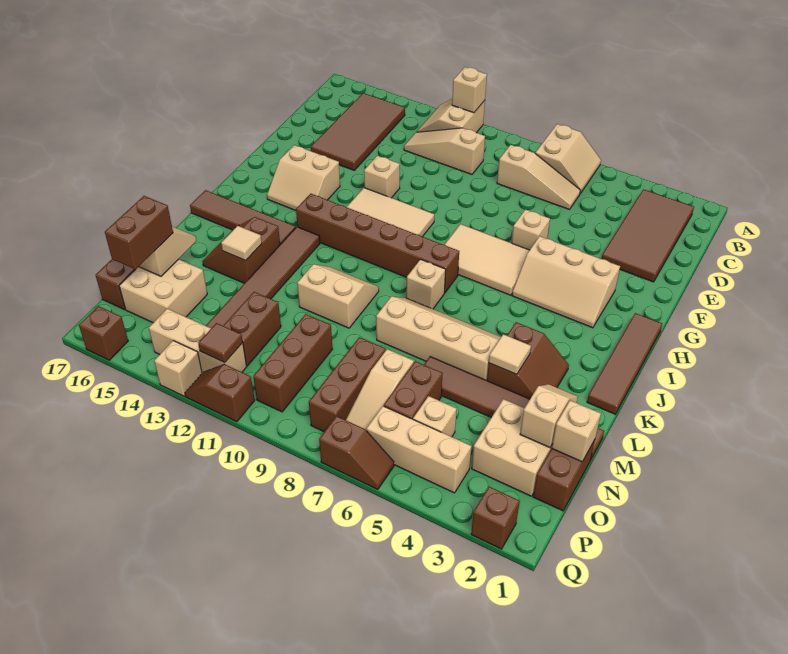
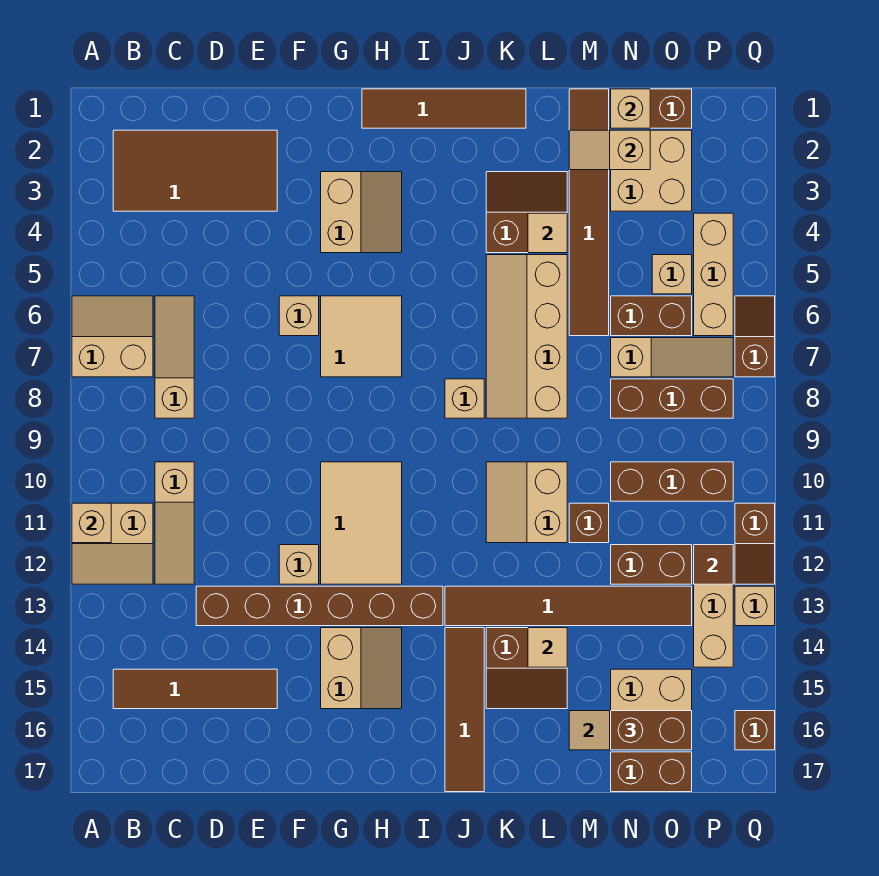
brown tile B14:E15 level 1 -> brown tile B15:E15 level 1
tan slope G3:H5 level 1 top G -> tan slope G3:H4 level 1 top G
tan tile G6:H8 level 1 -> tan tile G6:H7 level 1
brown brick I8:I13 level 1 -> brown brick D13:I13 level 1
brown brick Q2 level 1 -> brown brick M11 level 1

